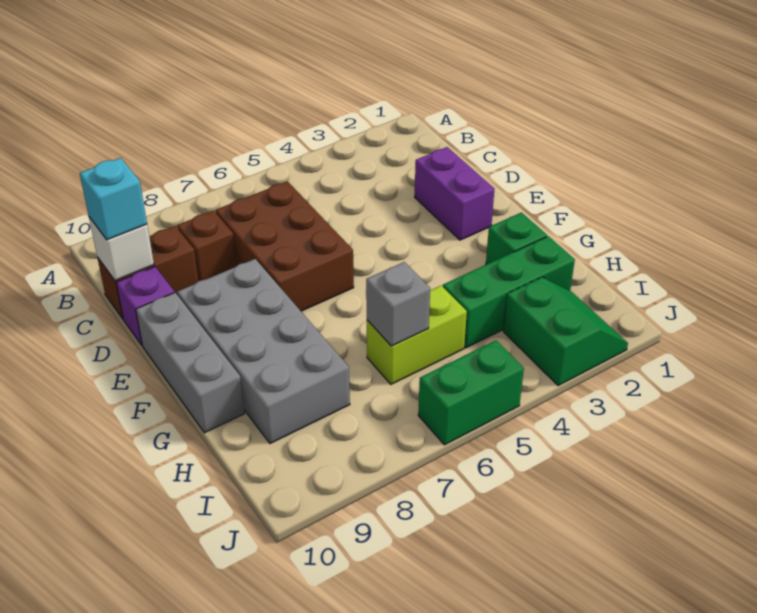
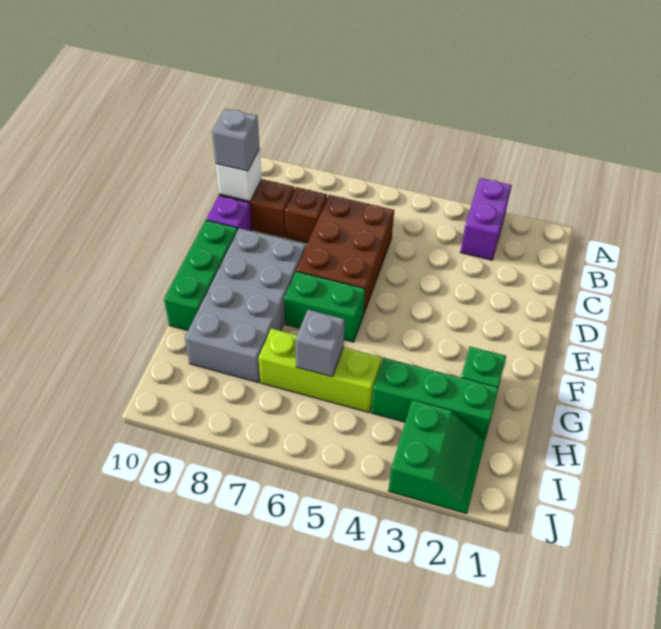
cyan brick C10 level 3 -> grey brick C10 level 3
purple brick D2:E2 level 1 -> purple brick A3:B3 level 1
grey brick E10:G10 level 1 -> green brick E10:G10 level 1
lime brick H5:H6 level 1 -> lime brick H5:H7 level 1
green brick J5:J6 level 1 -> green brick F6:F7 level 1

